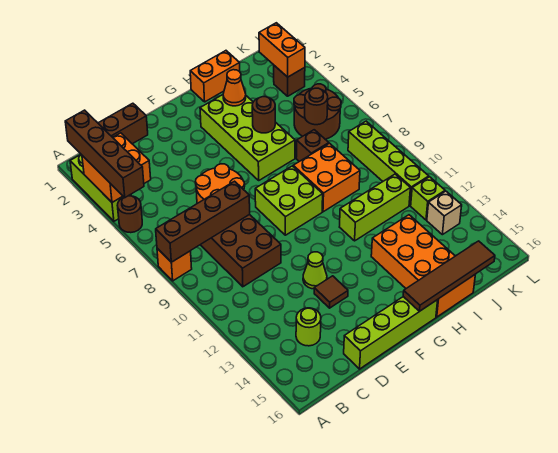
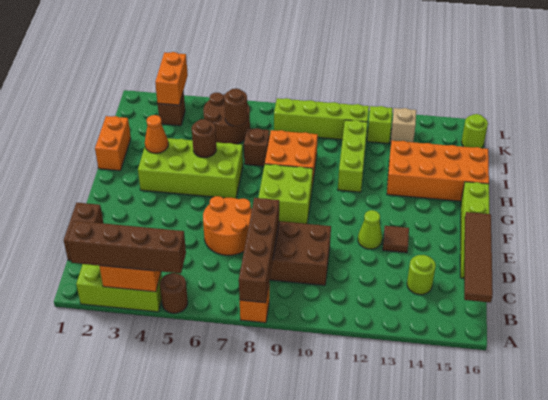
brown tile G16:J16 level 2 -> brown tile B16:E16 level 2
orange brick K2:K3 level 2 -> orange brick K3:L3 level 2
none -> lime round brick K16 level 1

